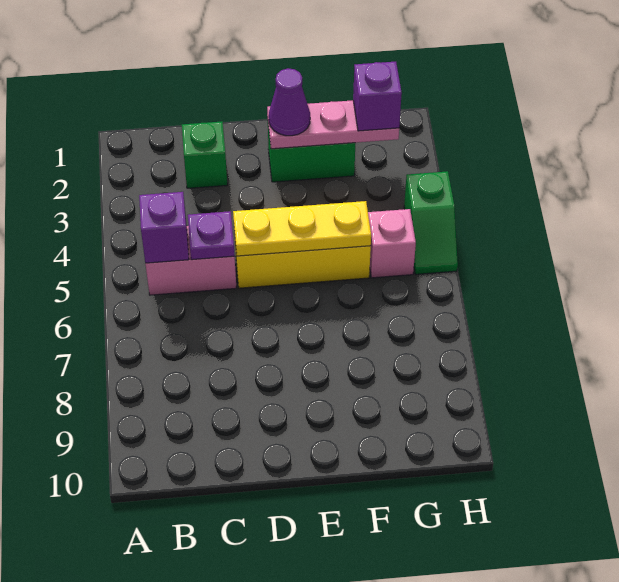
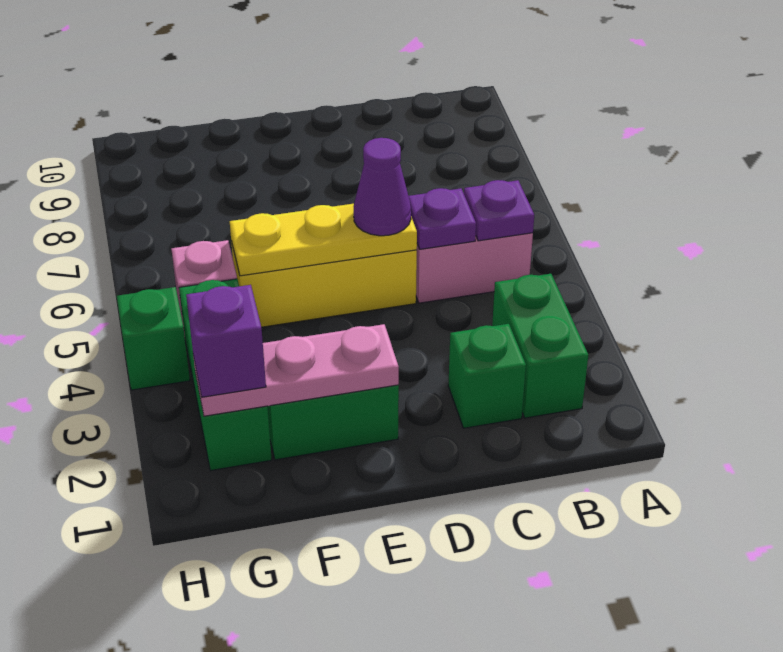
none -> green brick B2:B3 level 1
purple brick B5 level 2 -> purple plate B5 level 2
purple cone E2 level 3 -> purple cone D5 level 3
none -> green brick G2:G4 level 1

